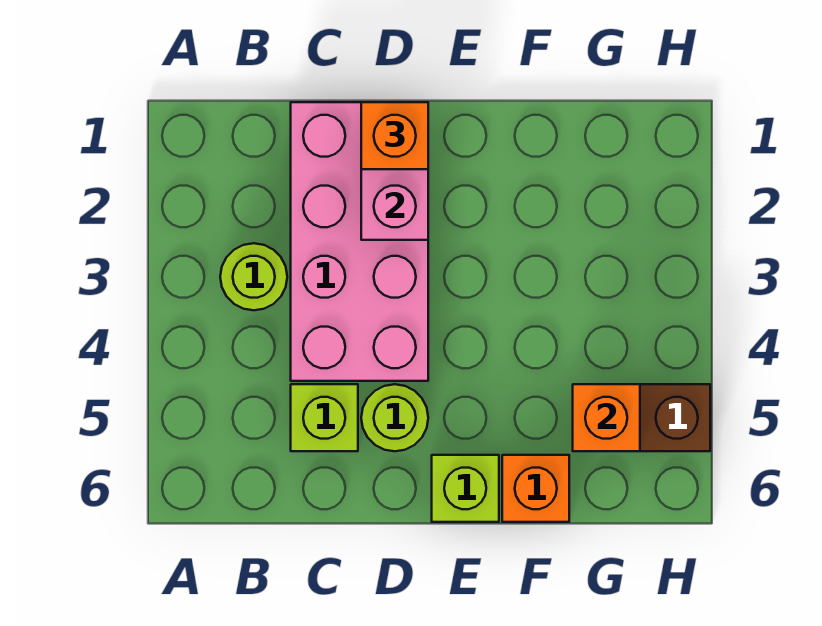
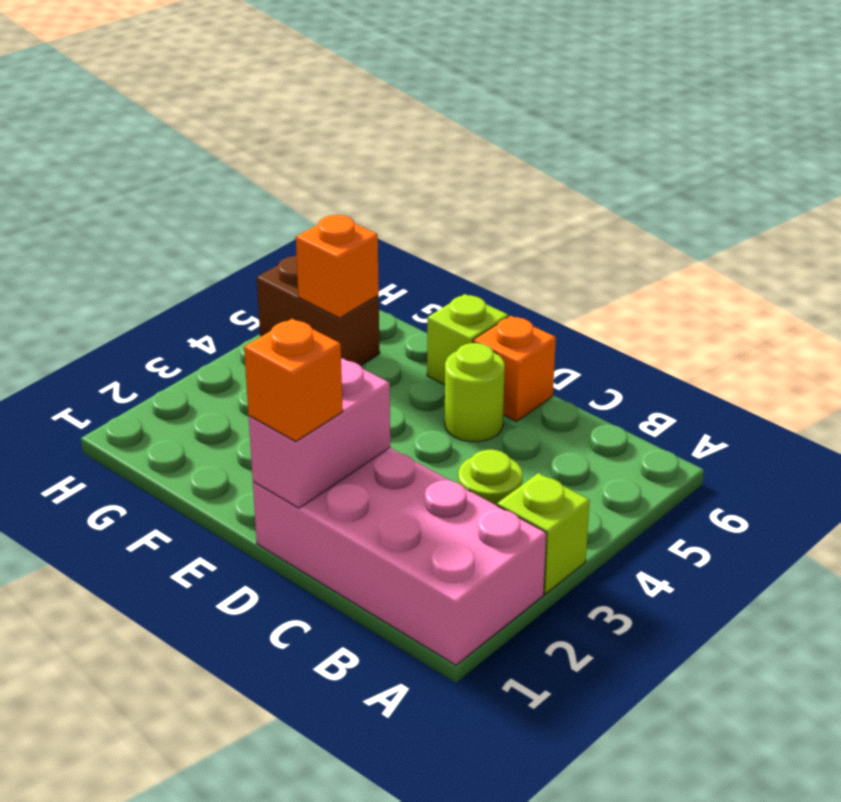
pink brick C1:D4 level 1 -> pink brick A1:D2 level 1
lime brick C5 level 1 -> lime brick A3 level 1
orange brick F6 level 1 -> orange brick D6 level 1

